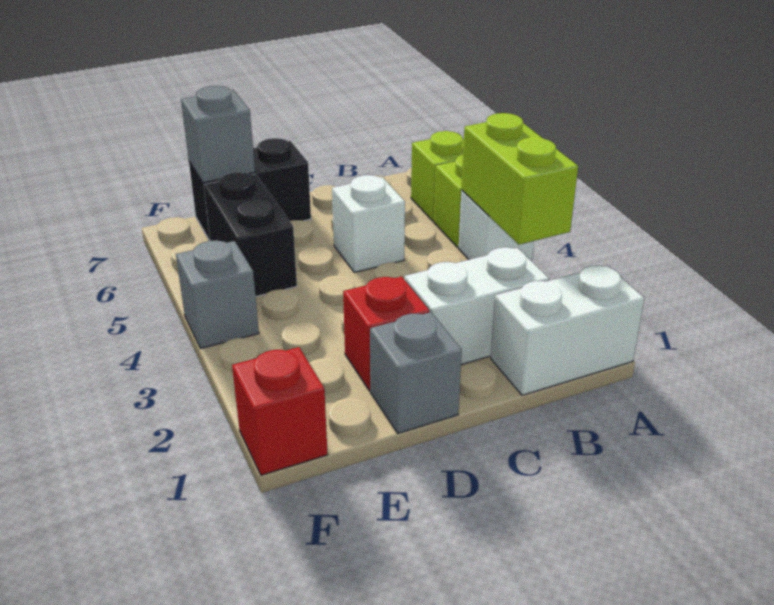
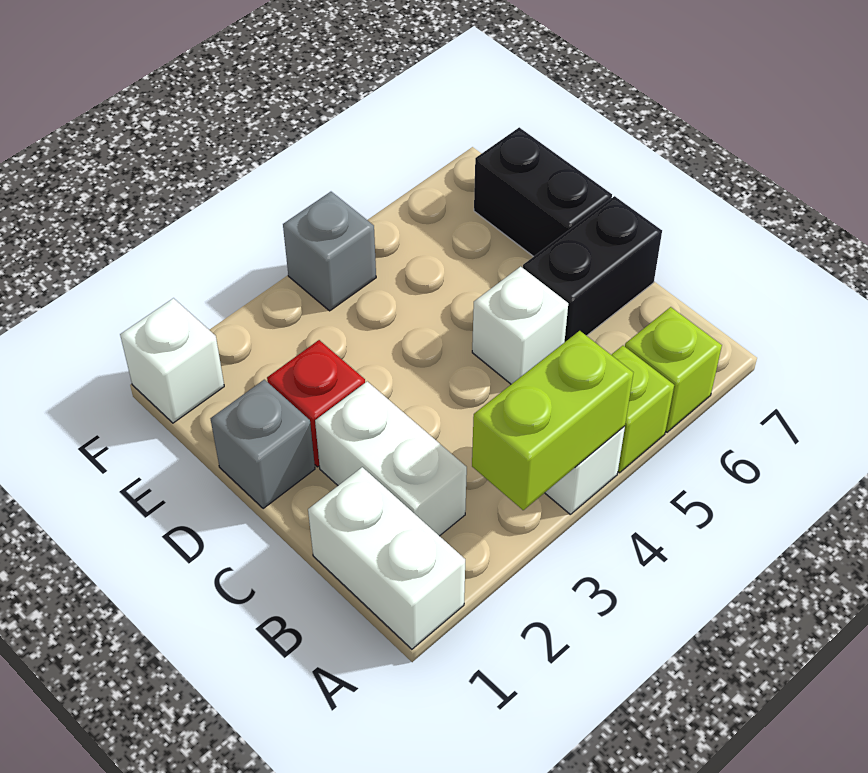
black brick E5:E6 level 1 -> black brick C6:C7 level 1
grey brick E7 level 2 -> none
red brick F1 level 1 -> white brick F1 level 1

